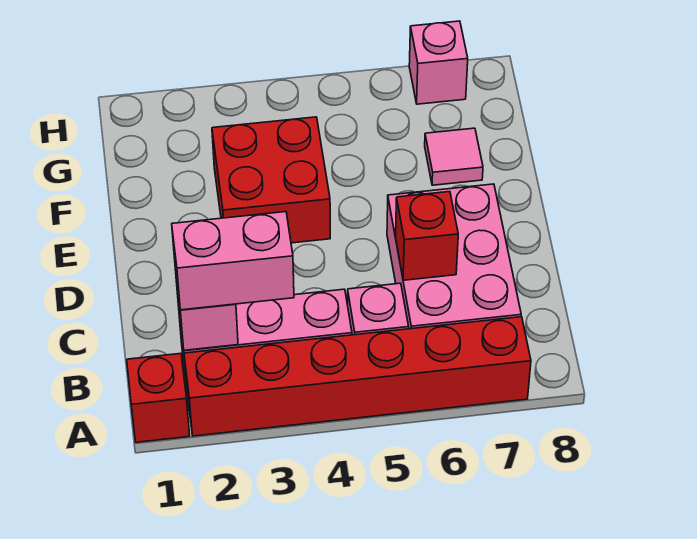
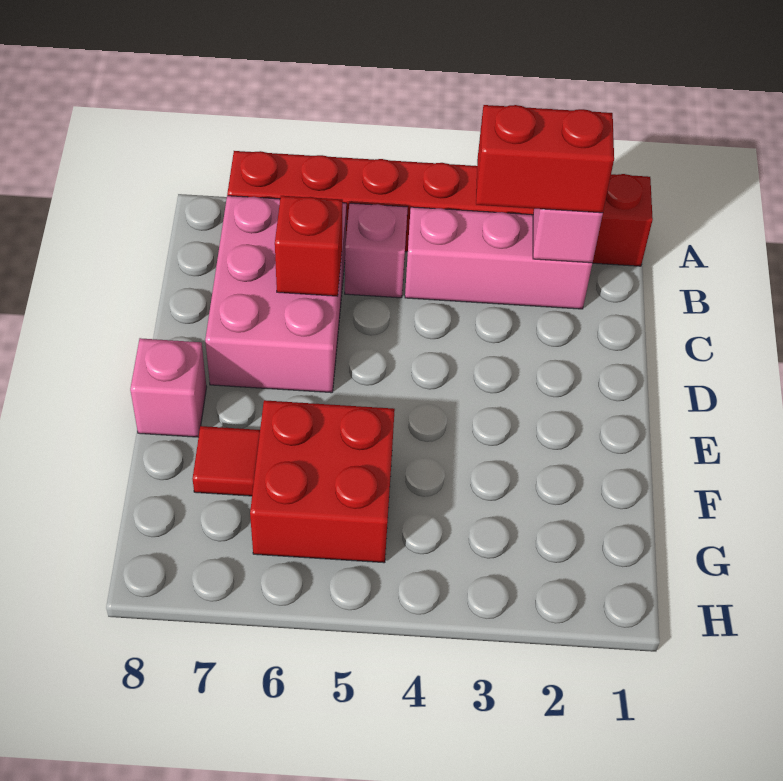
pink brick B2:B3 level 3 -> red brick B2:B3 level 3
red brick E3:F4 level 1 -> red brick F5:G6 level 1
pink tile F7 level 1 -> red tile F7 level 1
pink brick H7 level 1 -> pink brick E8 level 1

